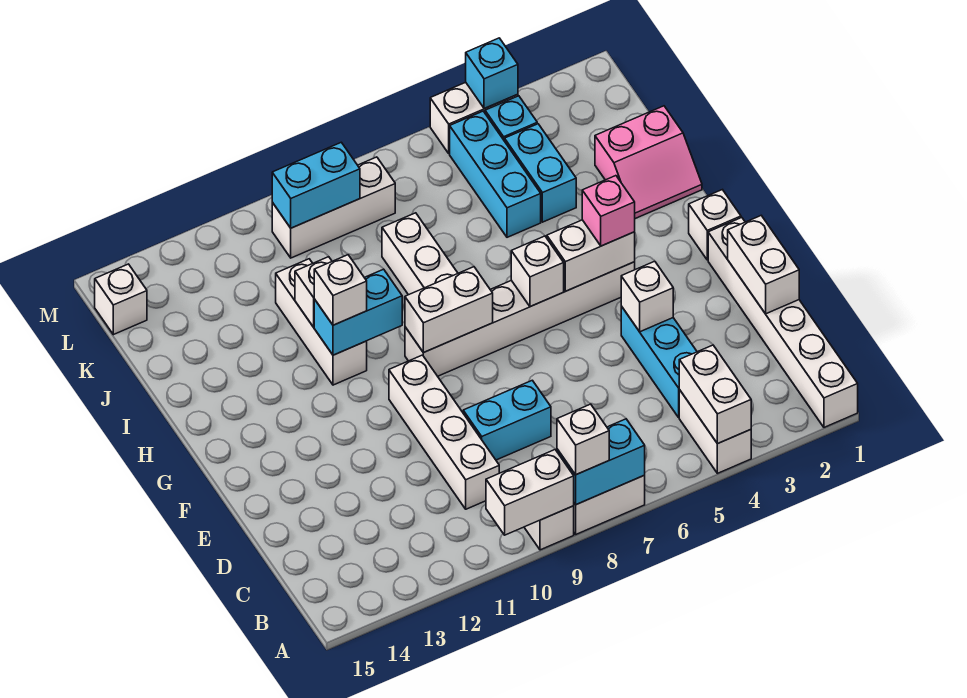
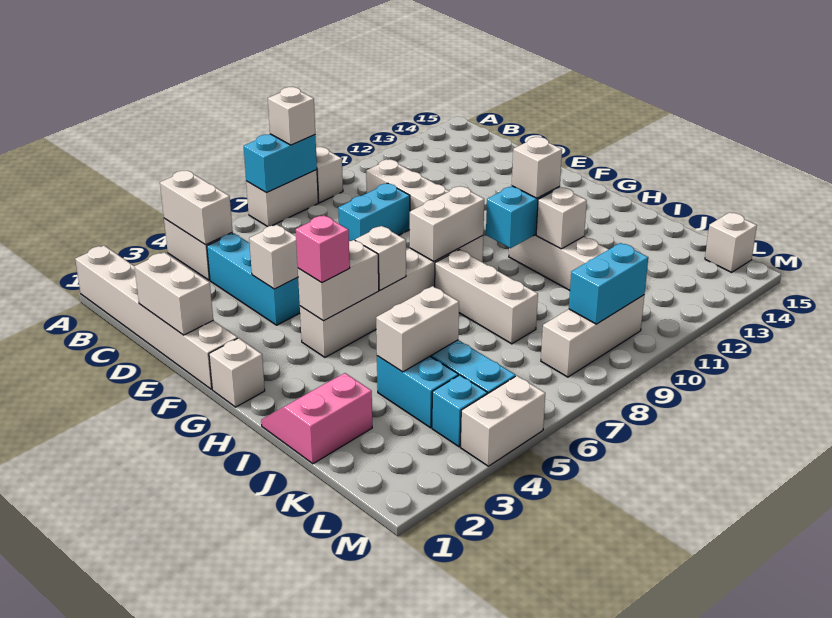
white brick A9:A10 level 2 -> white brick J4:J5 level 2
cyan brick M4 level 2 -> none

